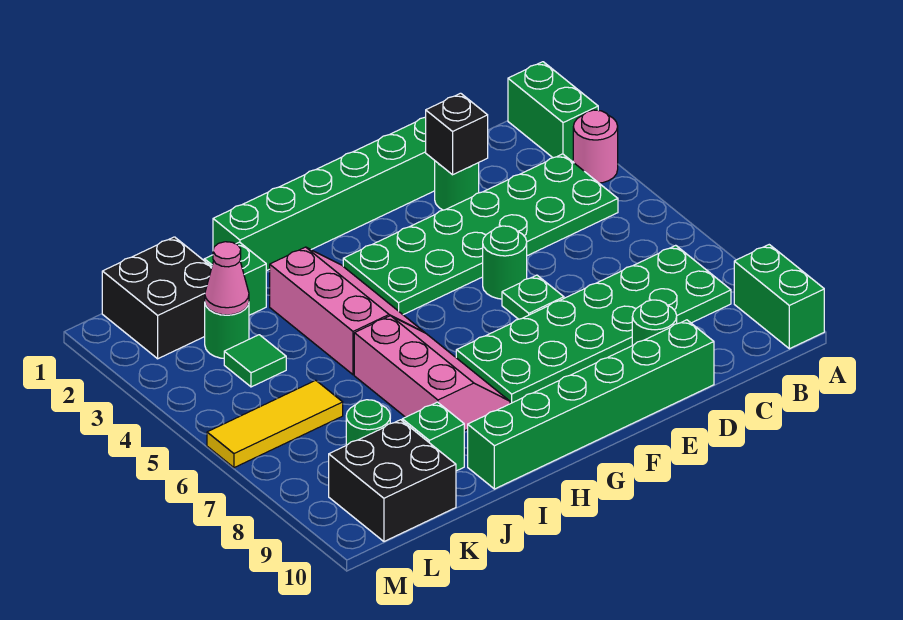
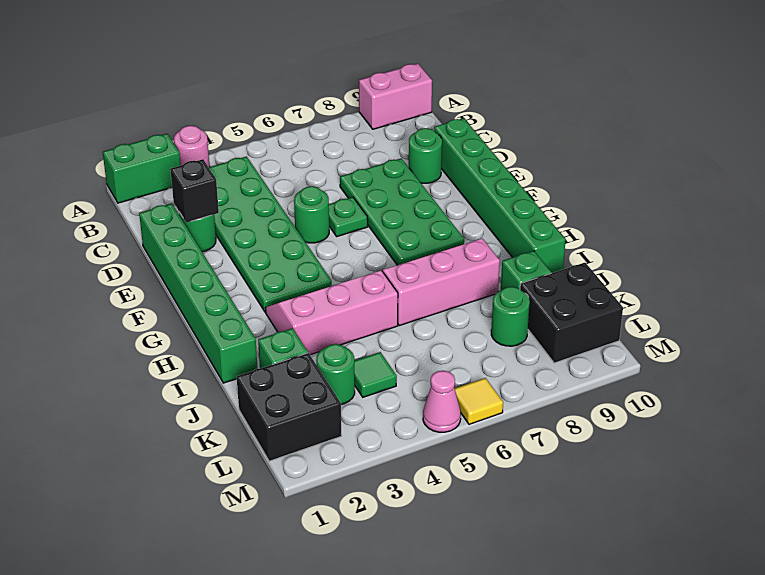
green brick A9:A10 level 1 -> pink brick A9:A10 level 1
green plate B7:G8 level 1 -> green plate D7:G8 level 1
pink cone K3 level 2 -> pink cone M5 level 1
yellow tile K6:M6 level 1 -> yellow tile M6 level 1

